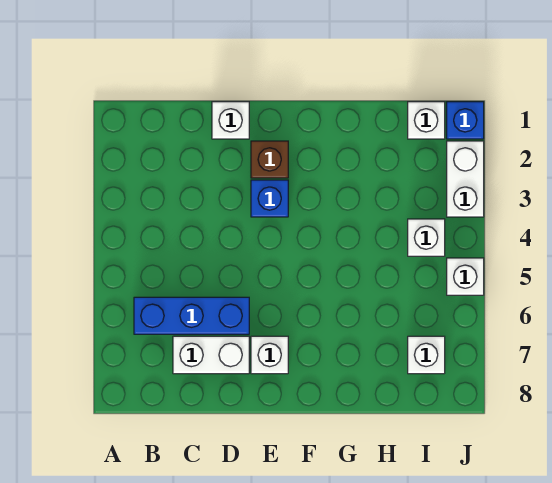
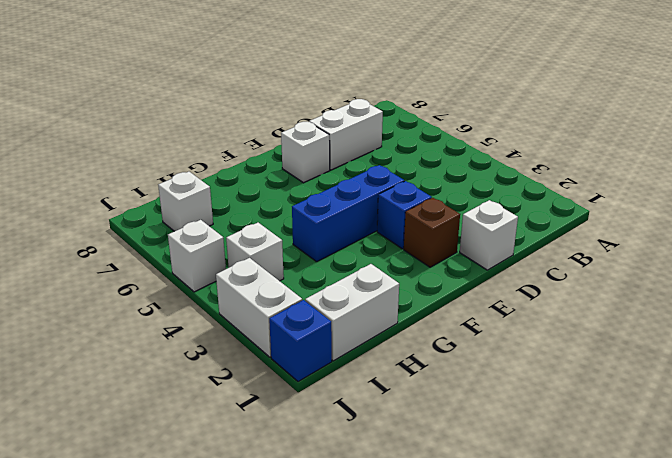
blue brick B6:D6 level 1 -> blue brick E4:G4 level 1
white brick I1 level 1 -> white brick H1:I1 level 1

